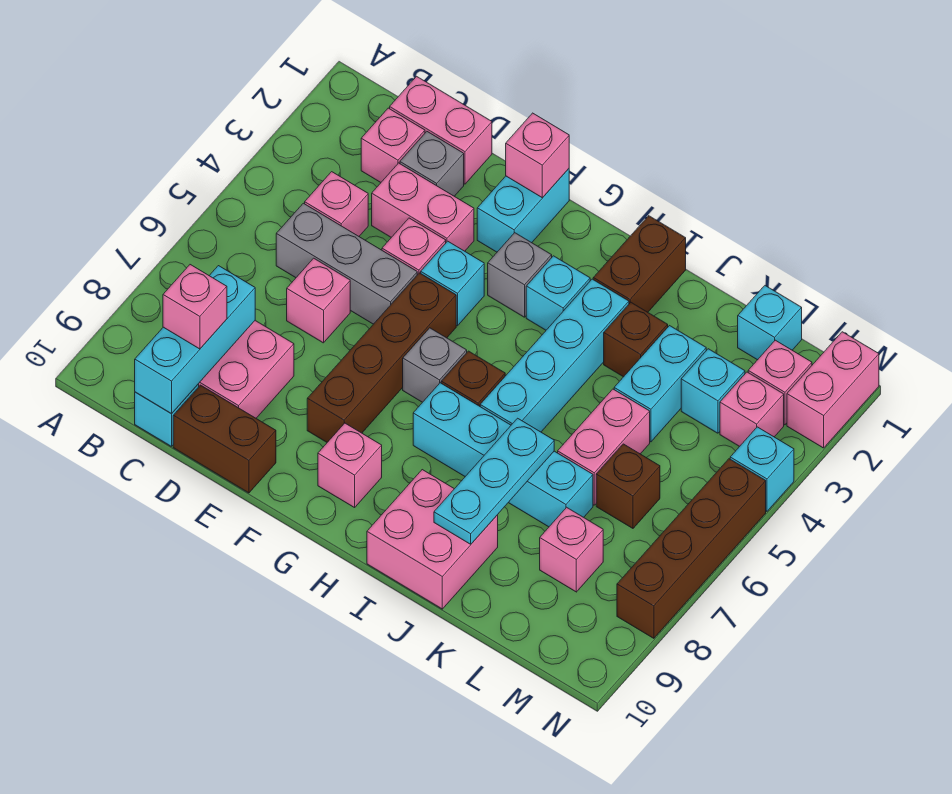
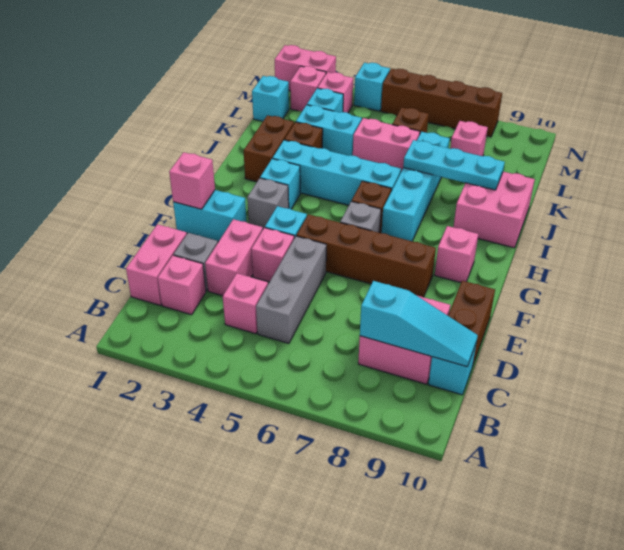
cyan brick C8:C10 level 2 -> cyan slope C8:C10 level 2 top 8
pink brick C9 level 3 -> none
pink brick D6 level 1 -> none
brown brick I1:I2 level 1 -> brown brick I2:J2 level 1

